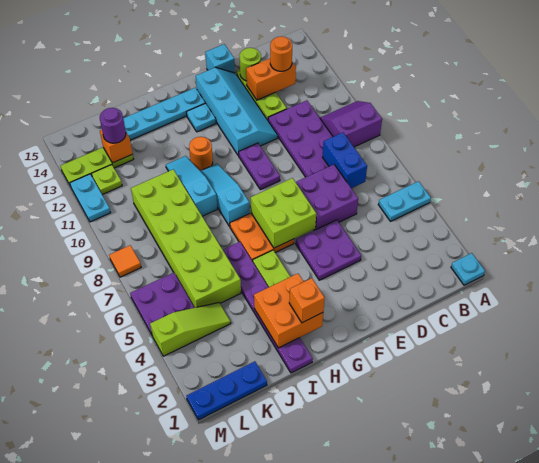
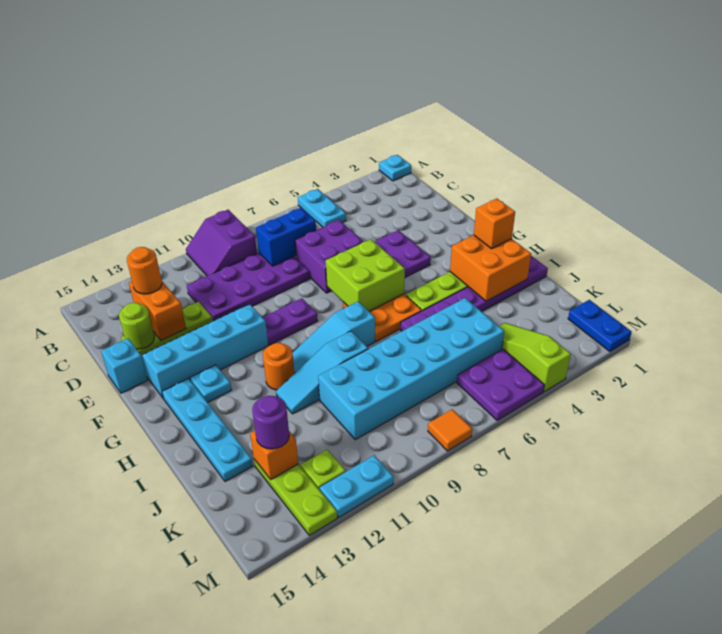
lime brick J5:K10 level 1 -> cyan brick J5:K10 level 1
blue plate K1:M1 level 1 -> blue plate L1:M1 level 1

